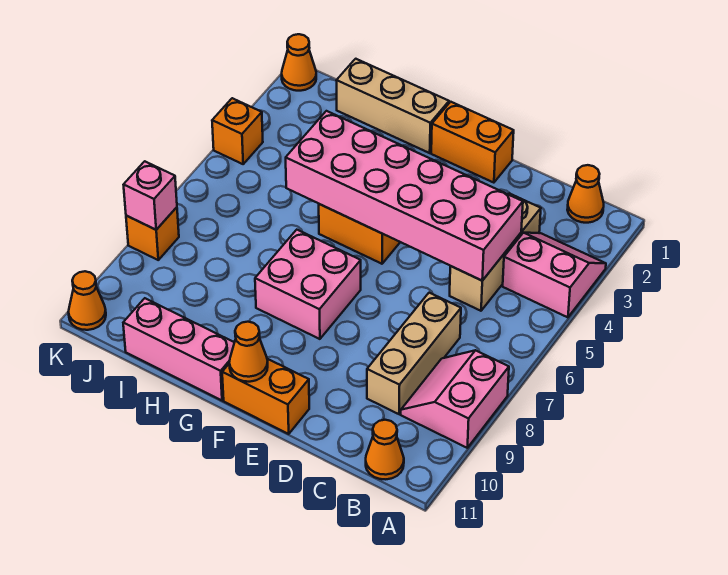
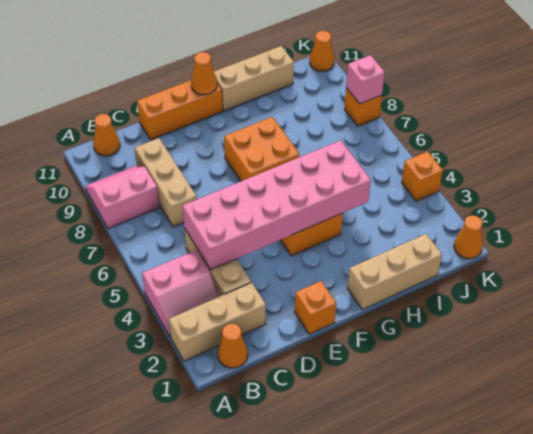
none -> tan brick A2:C2 level 1
pink slope A8:B9 level 1 top A -> pink slope A8:B9 level 1 top 8
orange brick E1:F1 level 1 -> orange brick E1 level 1
orange brick E11:F11 level 1 -> orange brick D11:F11 level 1
pink brick F7:G8 level 1 -> orange brick F7:G8 level 1
pink brick G11:I11 level 1 -> tan brick G11:I11 level 1

